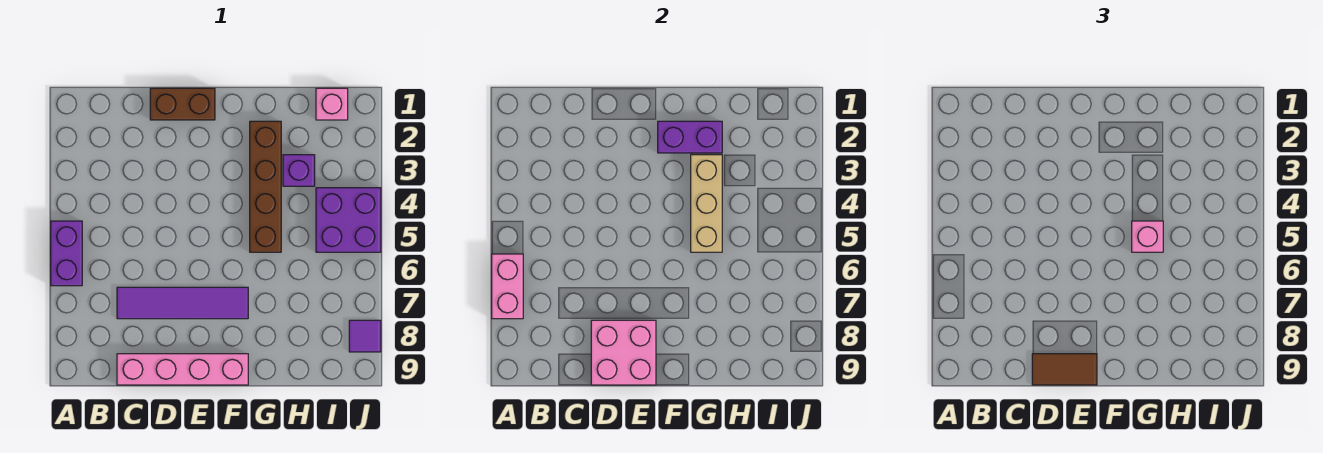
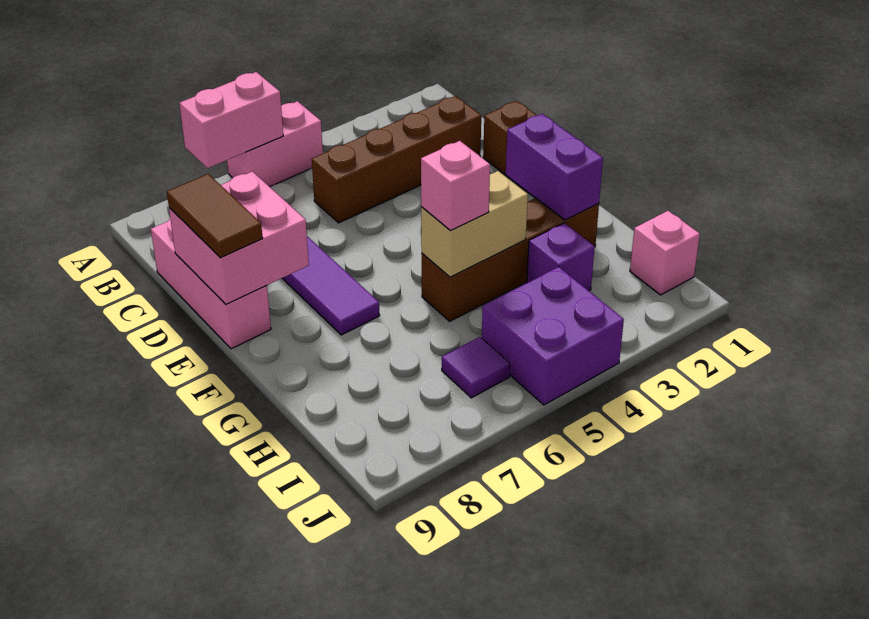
purple brick A5:A6 level 1 -> pink brick A5:A6 level 1
none -> brown brick C2:C5 level 1
pink brick C9:F9 level 1 -> pink brick C9:E9 level 1
tan brick G3:G5 level 2 -> tan brick G4:G5 level 2
purple tile J8 level 1 -> purple tile I6 level 1

